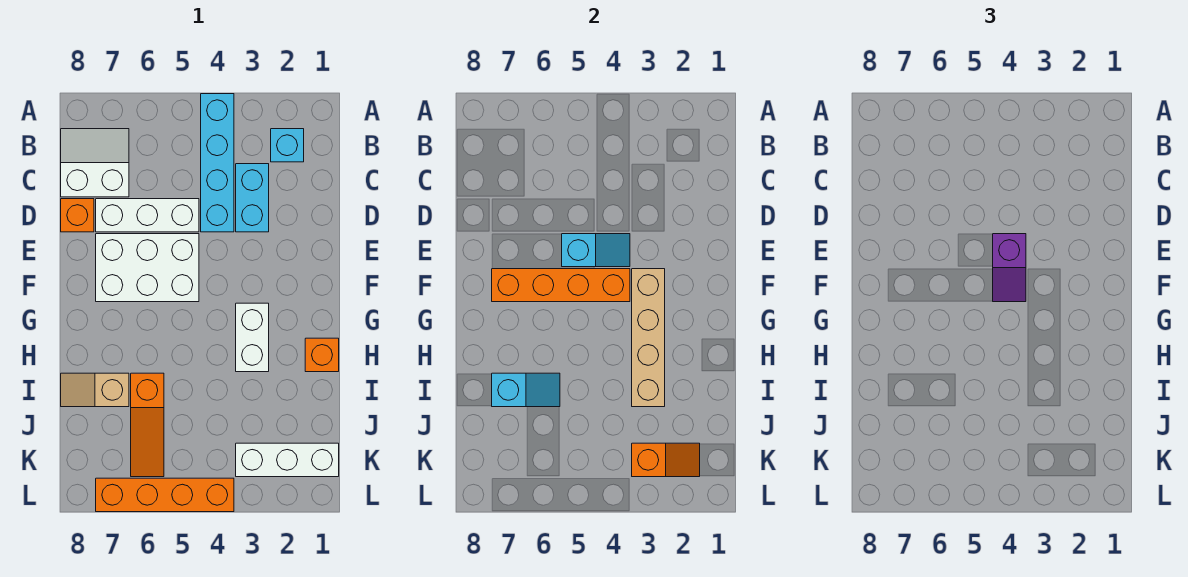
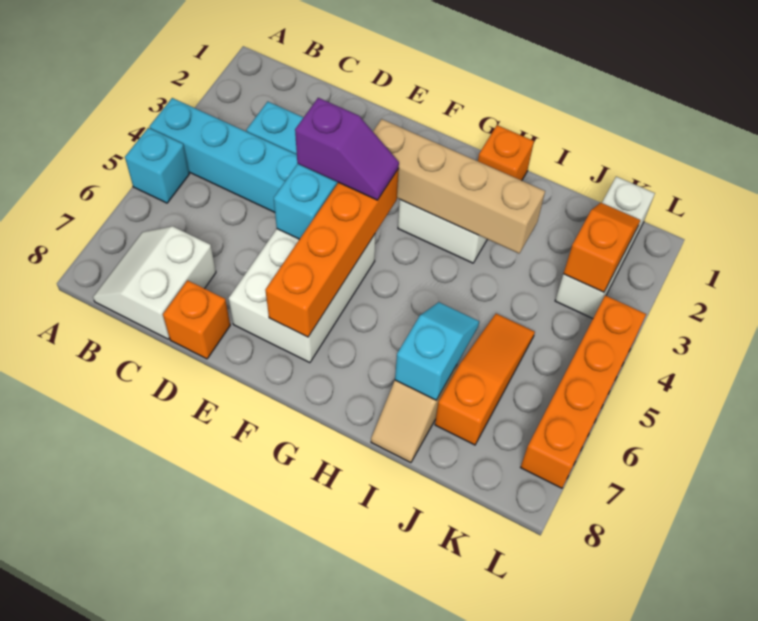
cyan brick B2 level 1 -> cyan brick A5 level 1
white brick D5:D7 level 1 -> none
orange slope I6:K6 level 1 top I -> orange slope J5:J7 level 1 top 7

